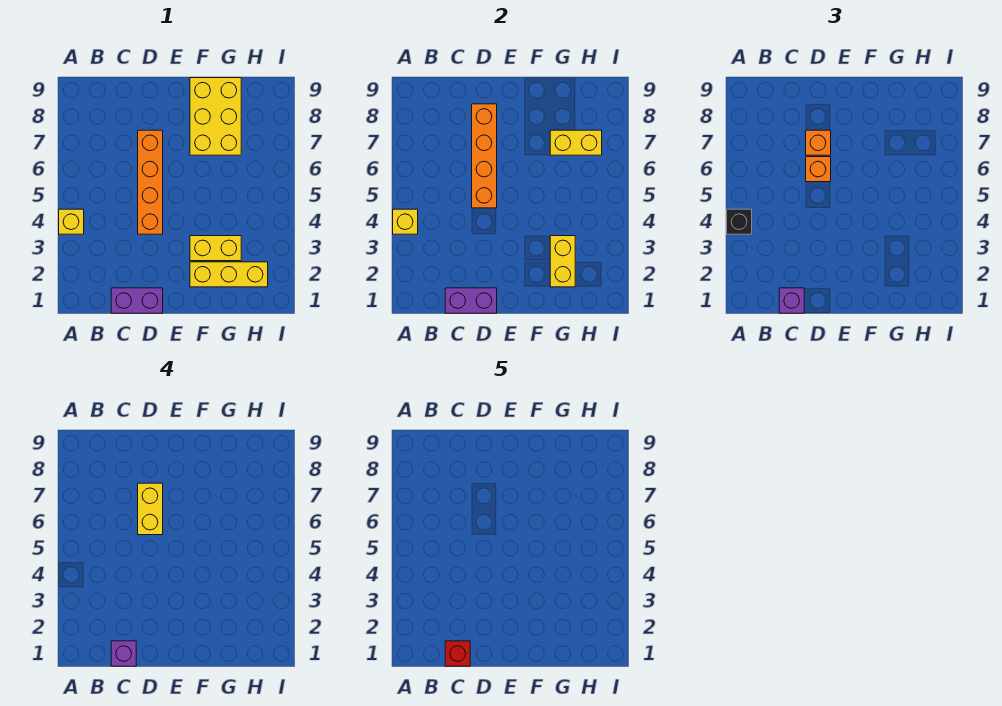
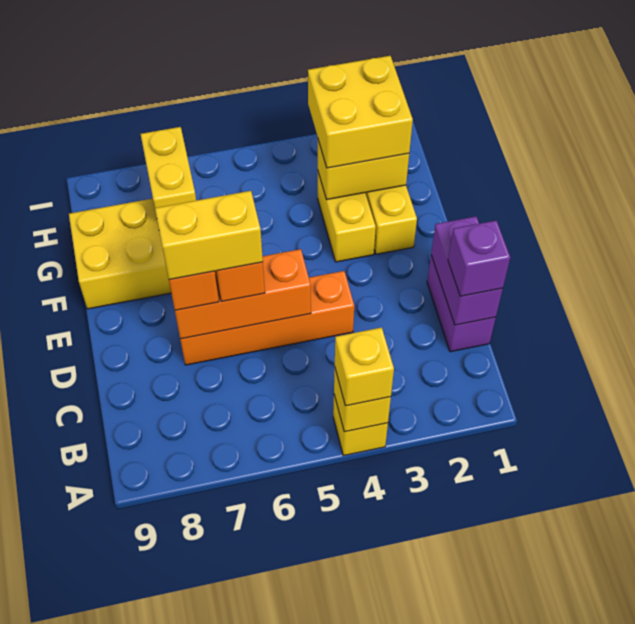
black brick A4 level 3 -> yellow brick A4 level 3
purple brick C1 level 4 -> none
red brick C1 level 5 -> none
orange brick D5:D8 level 2 -> orange brick D5:D7 level 2
none -> yellow brick G2:H3 level 3

